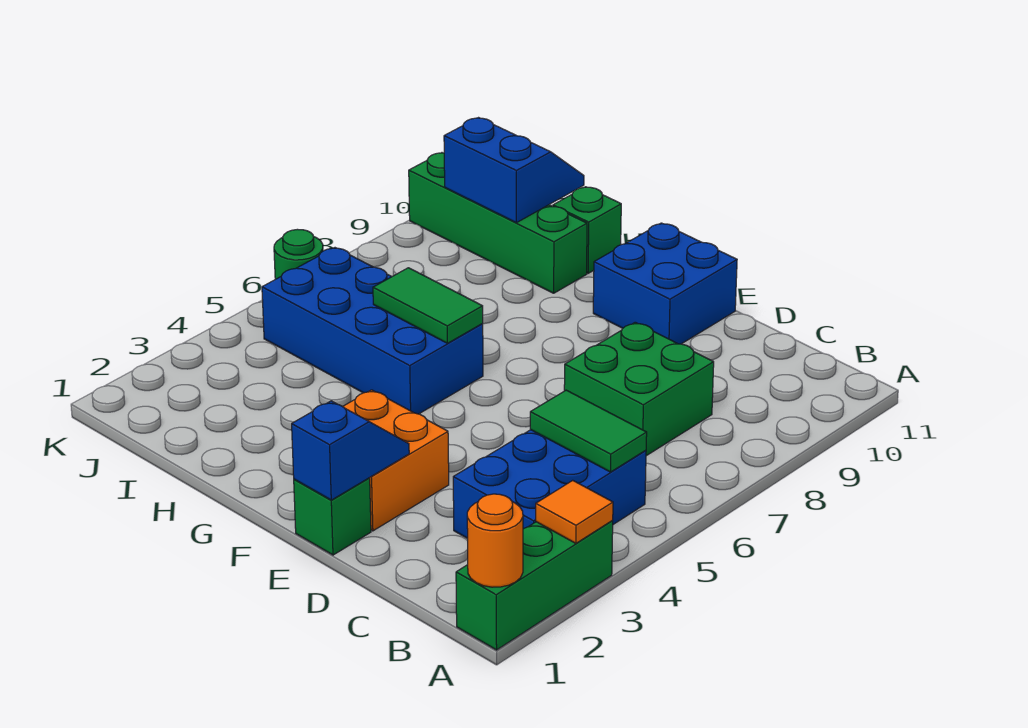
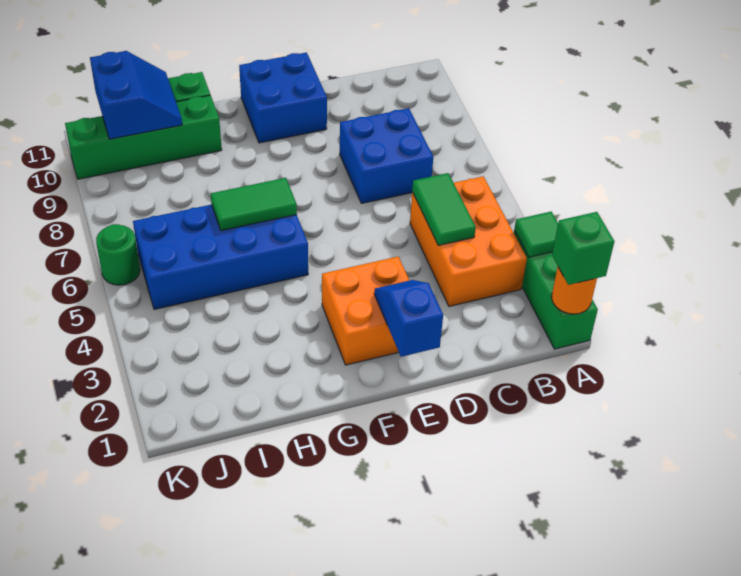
orange tile A3 level 2 -> green tile A3 level 2
blue brick B3:C5 level 1 -> orange brick B3:C5 level 1
green tile B5:C5 level 2 -> green tile C4:C5 level 2
green brick C7:D8 level 1 -> blue brick C7:D8 level 1
green brick E1 level 1 -> green brick A1 level 3
blue slope I10:J11 level 2 top 10 -> blue slope I10:J11 level 2 top J

